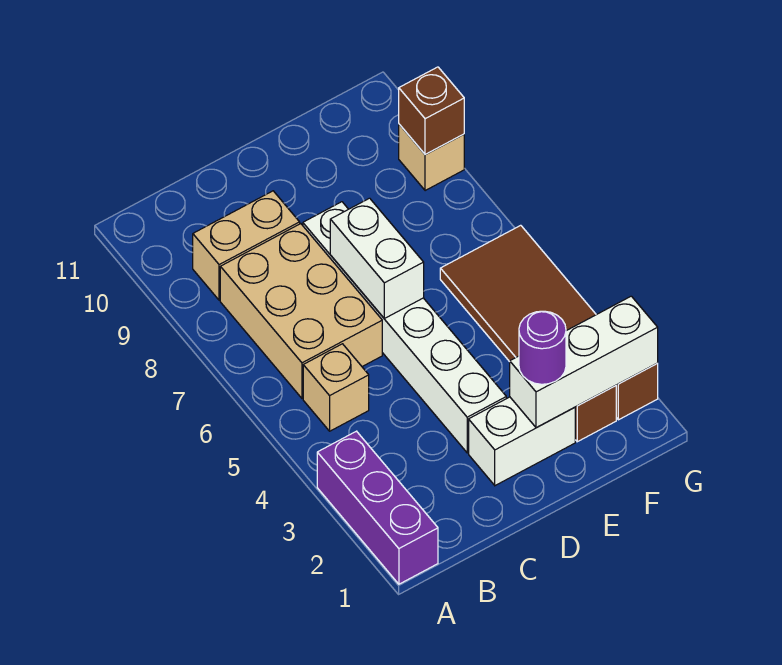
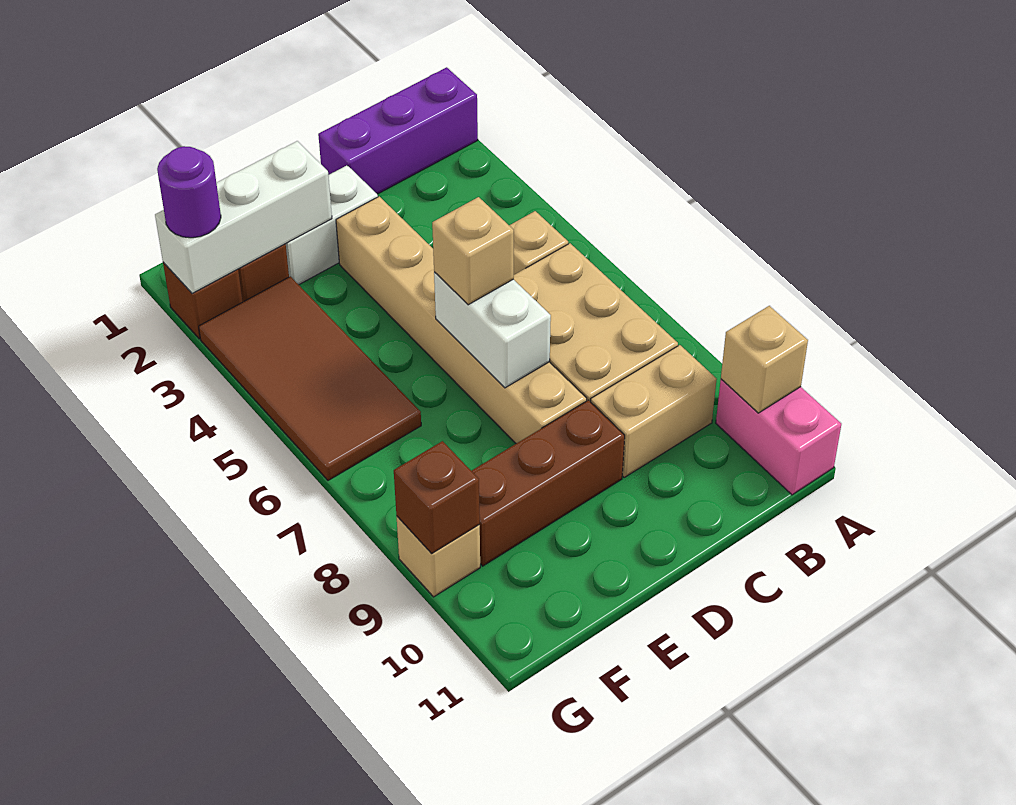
purple brick A1:A3 level 1 -> purple brick A1:C1 level 1
none -> pink brick A10:A11 level 1
none -> tan brick A10 level 2
white brick D3:D8 level 1 -> tan brick D3:D8 level 1
none -> tan brick D6 level 3
none -> brown brick D9:F9 level 1
purple round brick E2 level 3 -> purple round brick G2 level 3

